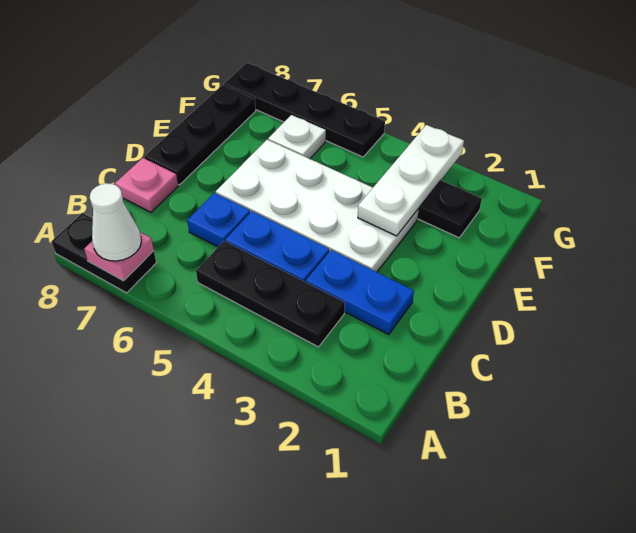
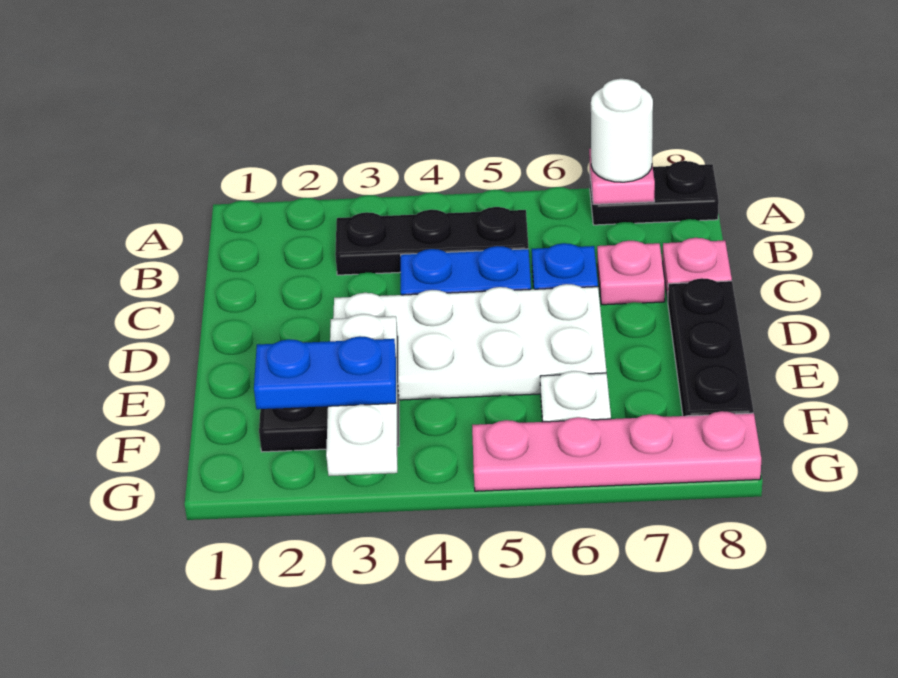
white cone A7 level 3 -> white round brick A7 level 3
blue plate C2:C3 level 1 -> blue plate F2:F3 level 3
none -> pink plate C7 level 1
black plate G5:G8 level 1 -> pink plate G5:G8 level 1

